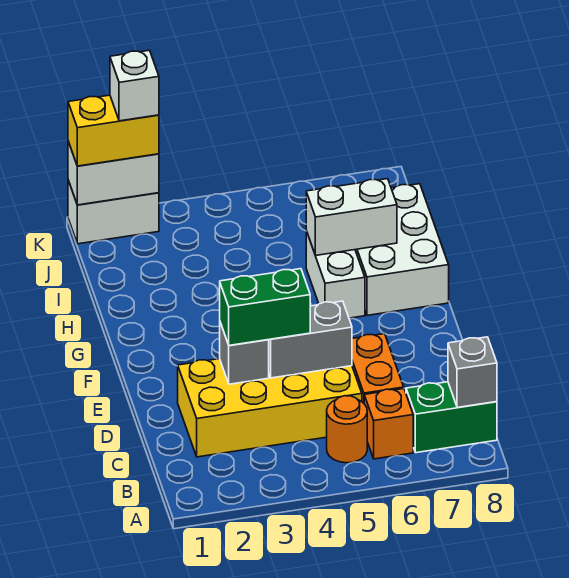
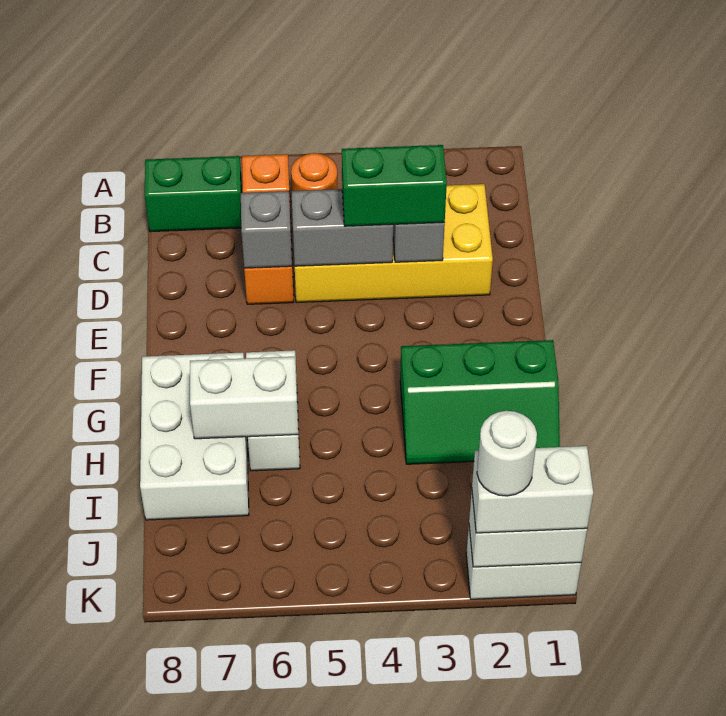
grey brick B8 level 2 -> grey brick D6 level 2
none -> green slope G1:H3 level 1 top G
yellow brick K1:K2 level 3 -> white brick K1:K2 level 3
white brick K2 level 4 -> white round brick K2 level 4

